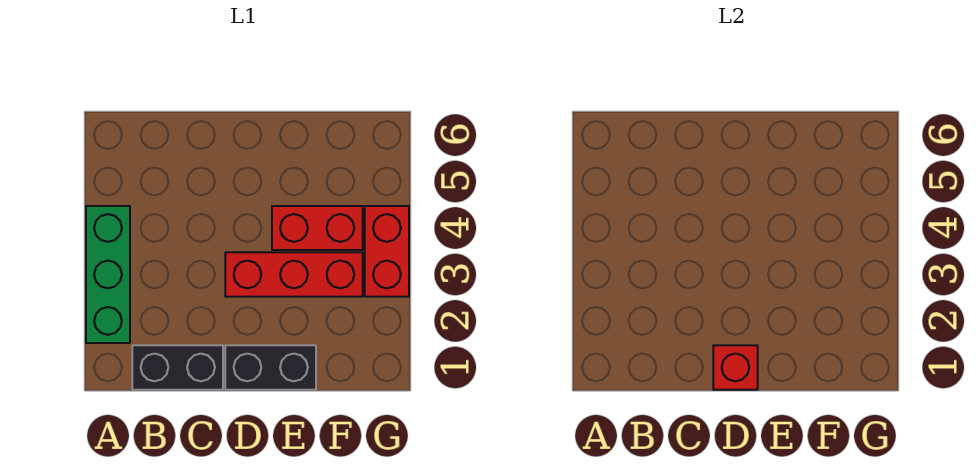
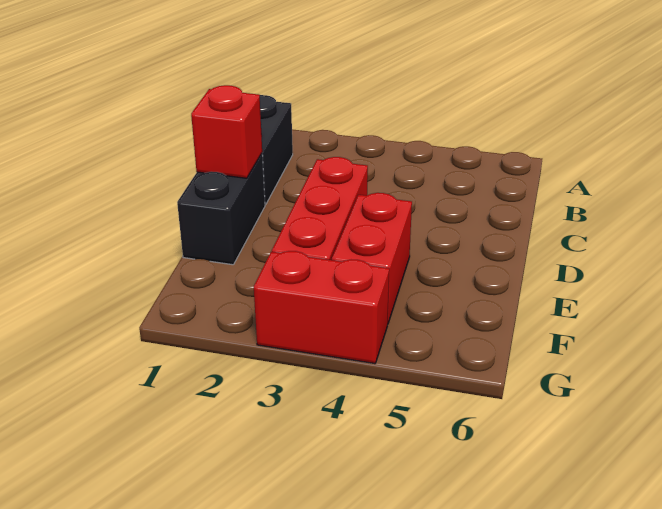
green brick A2:A4 level 1 -> none

